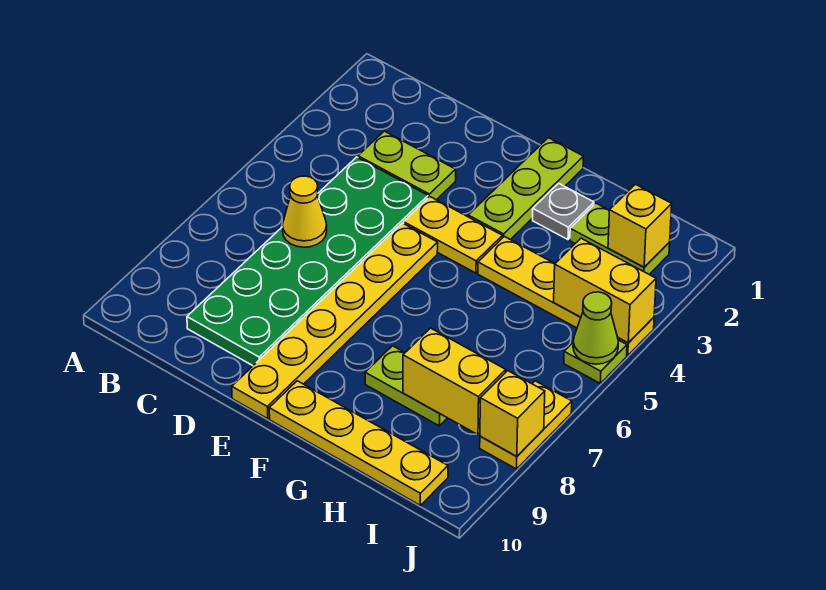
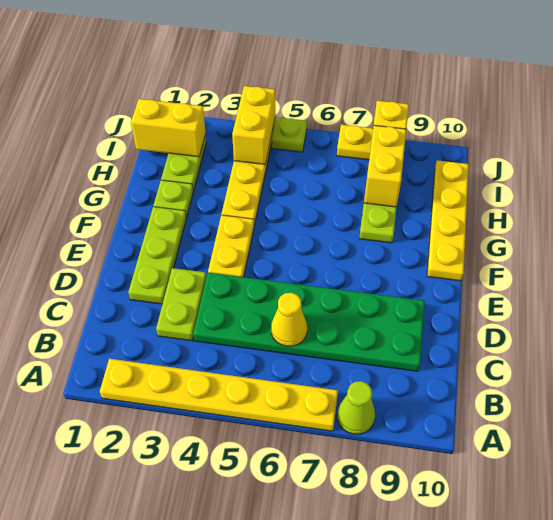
yellow plate E5:E10 level 1 -> yellow plate A2:A7 level 1
lime plate F1:F3 level 1 -> lime plate D2:F2 level 1
grey plate G2 level 1 -> lime plate G2 level 1
yellow brick I2 level 2 -> yellow brick I1:I2 level 2
lime cone J5 level 2 -> lime cone A8 level 1

